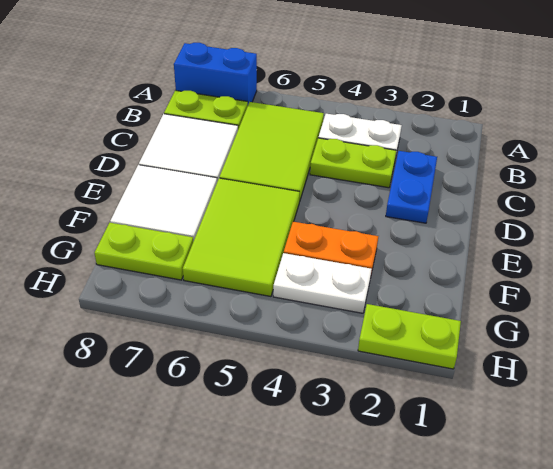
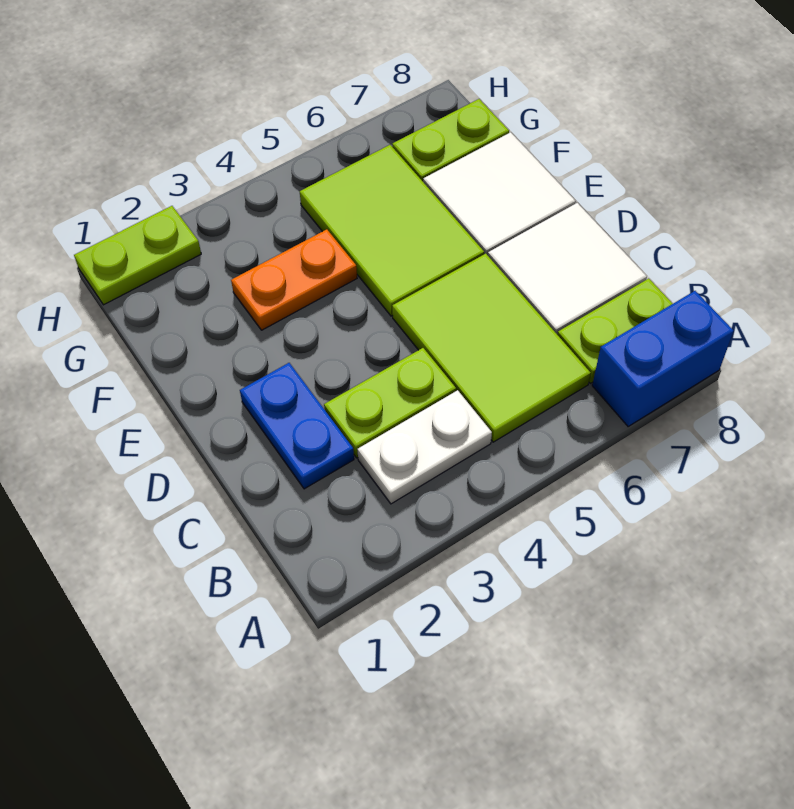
white plate G3:G4 level 1 -> none

